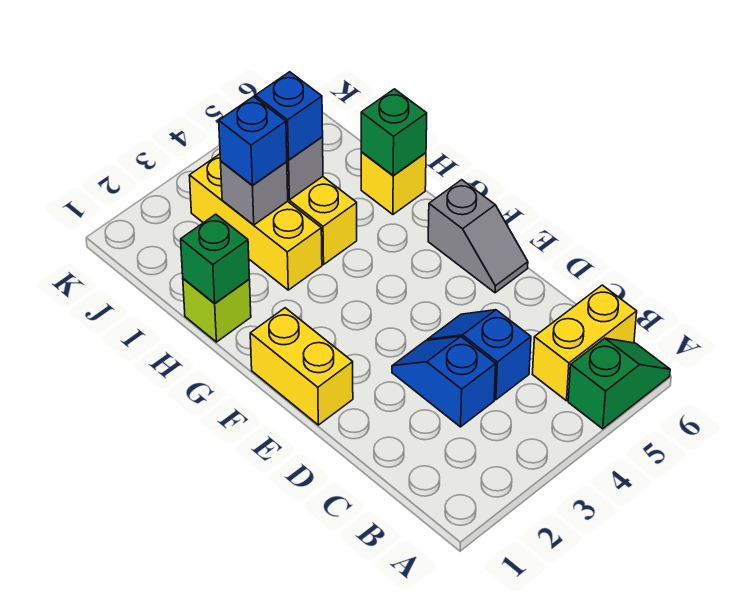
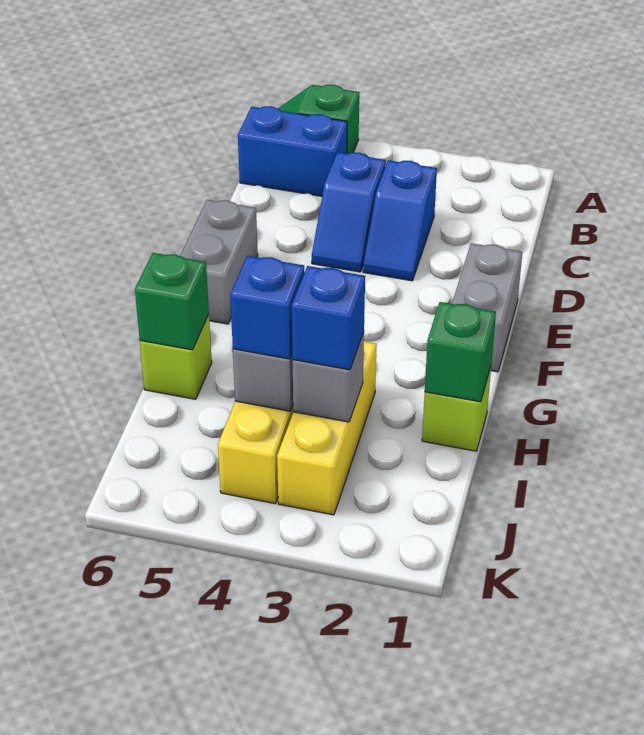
yellow brick B5:B6 level 1 -> blue brick B5:B6 level 1
yellow brick E1:F1 level 1 -> grey brick E1:F1 level 1
grey slope E6:F6 level 1 top F -> grey brick E6:F6 level 1
yellow brick H6 level 1 -> lime brick H6 level 1

